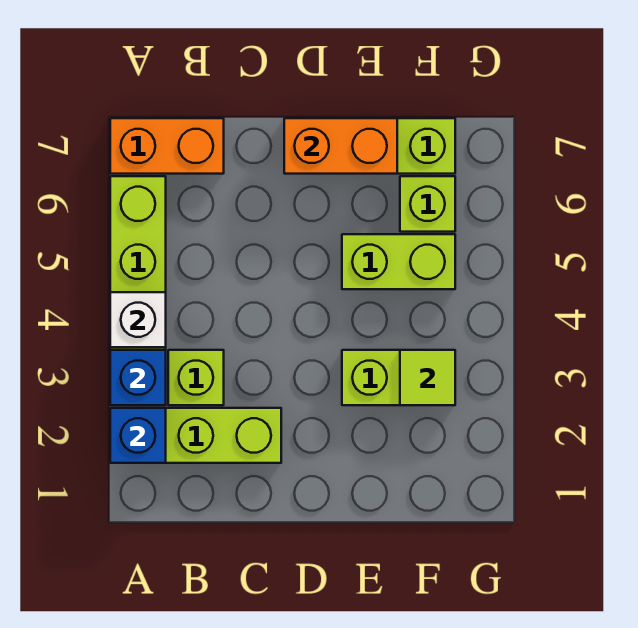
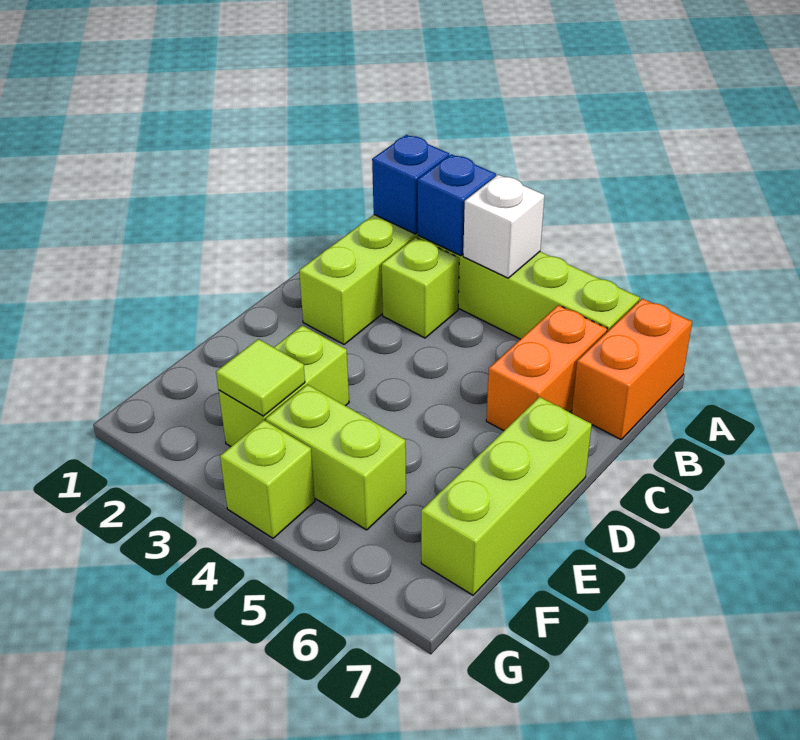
orange brick D7:E7 level 2 -> orange brick B6:C6 level 1
lime brick E5:F5 level 1 -> lime brick F4:F5 level 1
lime brick F6 level 1 -> lime brick G4 level 1

